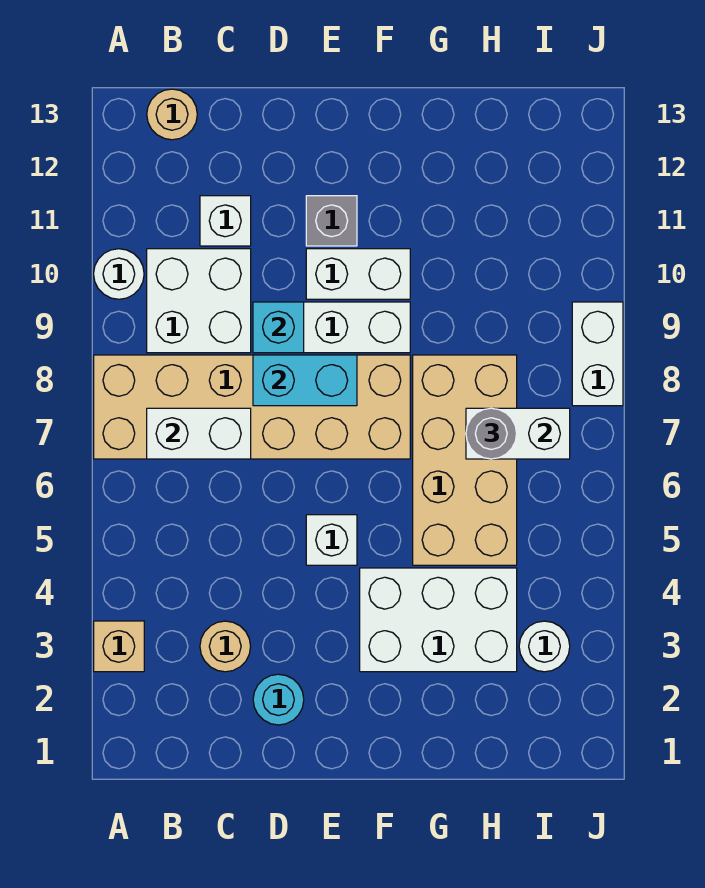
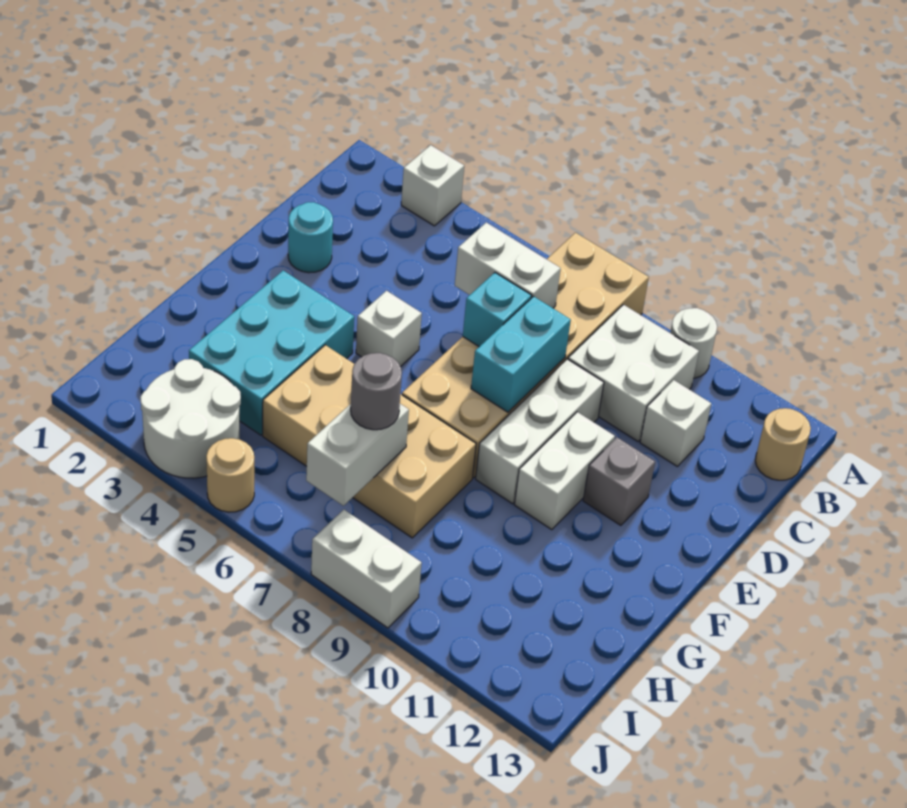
tan brick A3 level 1 -> white brick A3 level 1
white brick B7:C7 level 2 -> white brick C6:C7 level 2
tan round brick C3 level 1 -> tan round brick J5 level 1
cyan brick D9 level 2 -> cyan brick D7 level 2
white brick F3:H4 level 1 -> cyan brick F3:H4 level 1
white round brick I3 level 1 -> white round brick I3:J4 level 1

